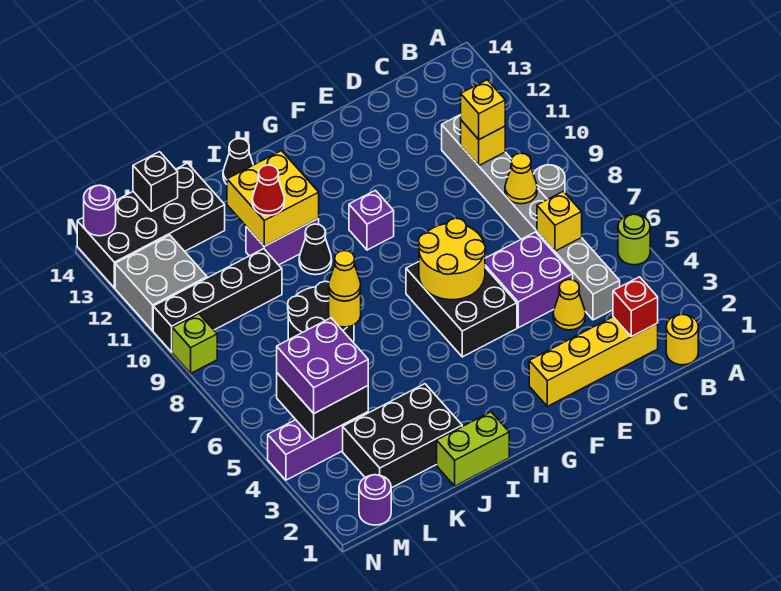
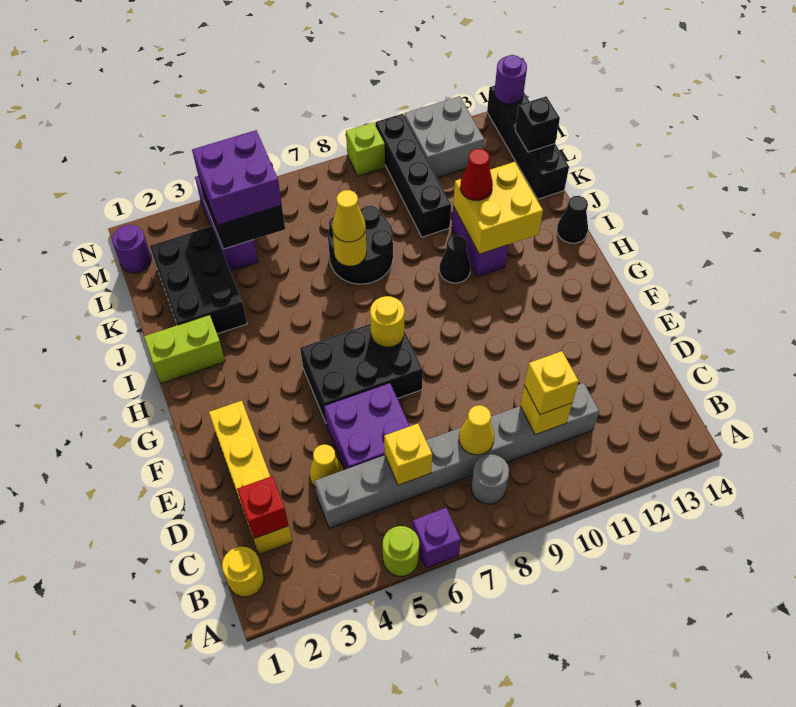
yellow round brick F6:G7 level 2 -> yellow round brick G7 level 2
purple brick G10 level 1 -> purple brick A6 level 1
lime brick I1:J1 level 1 -> lime brick I1:I2 level 1
black brick K13:N14 level 1 -> black brick K14:N14 level 1

